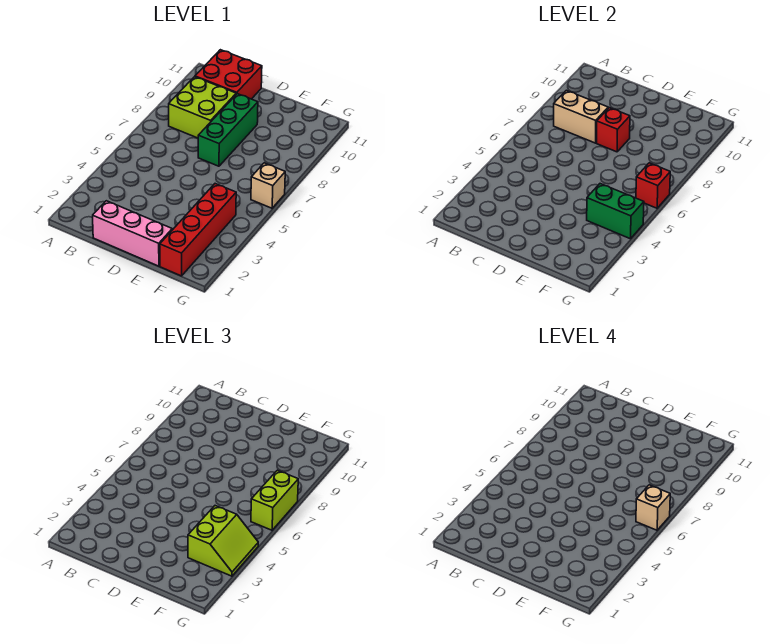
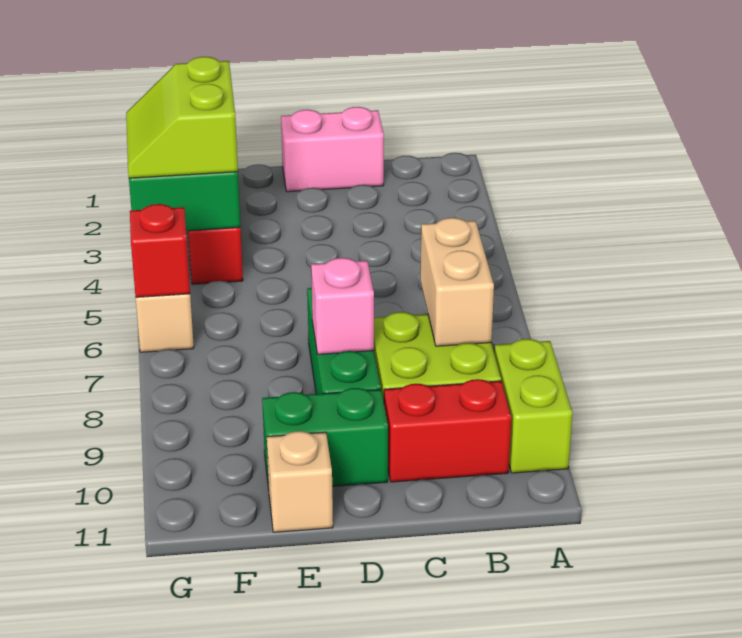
tan brick B8:C8 level 2 -> tan brick B7:B8 level 2
red brick B10:C11 level 1 -> red brick B10:C10 level 1
pink brick C1:E1 level 1 -> pink brick C1:D1 level 1
red brick D8 level 2 -> pink brick D8 level 2
none -> green brick D10:E10 level 1
lime brick G6:G7 level 3 -> lime brick A9:A10 level 1
tan brick G6 level 4 -> tan brick E11 level 1

